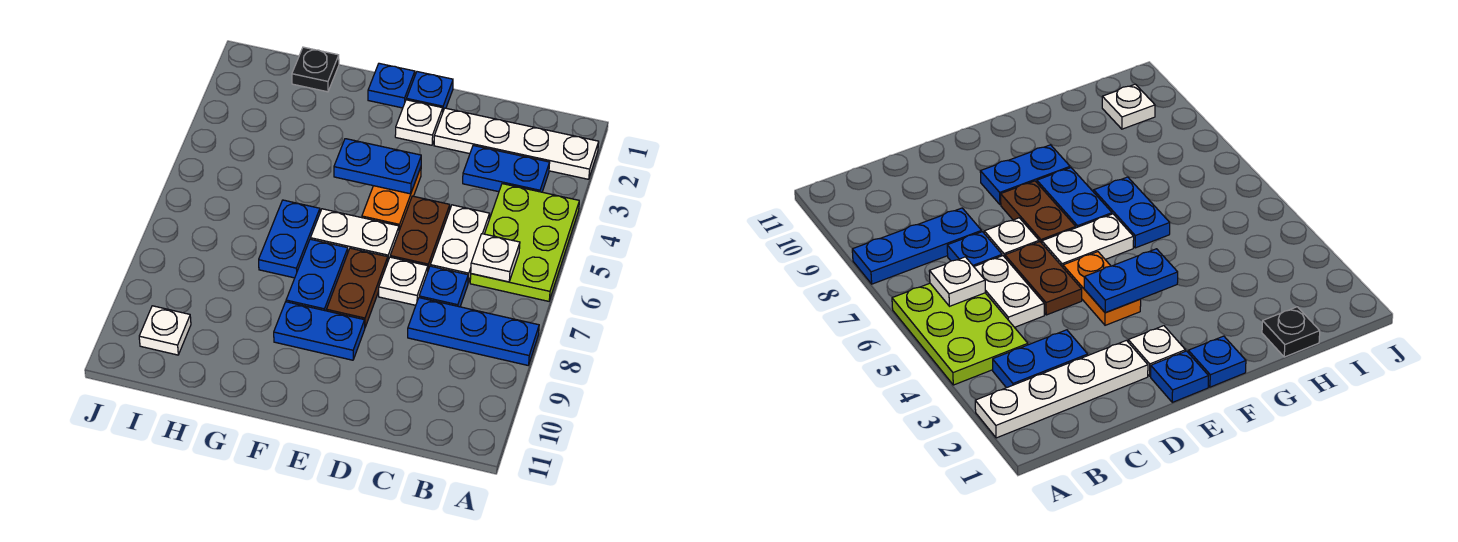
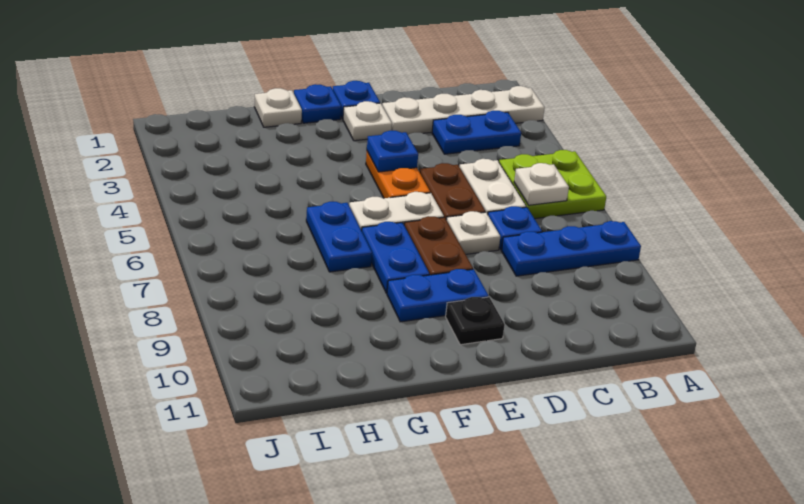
lime plate A4:B6 level 1 -> lime plate A5:B6 level 1
blue plate E4:F4 level 2 -> blue plate E4 level 2
black plate H1 level 1 -> black plate E10 level 1
white plate I10 level 1 -> white plate G1 level 1

